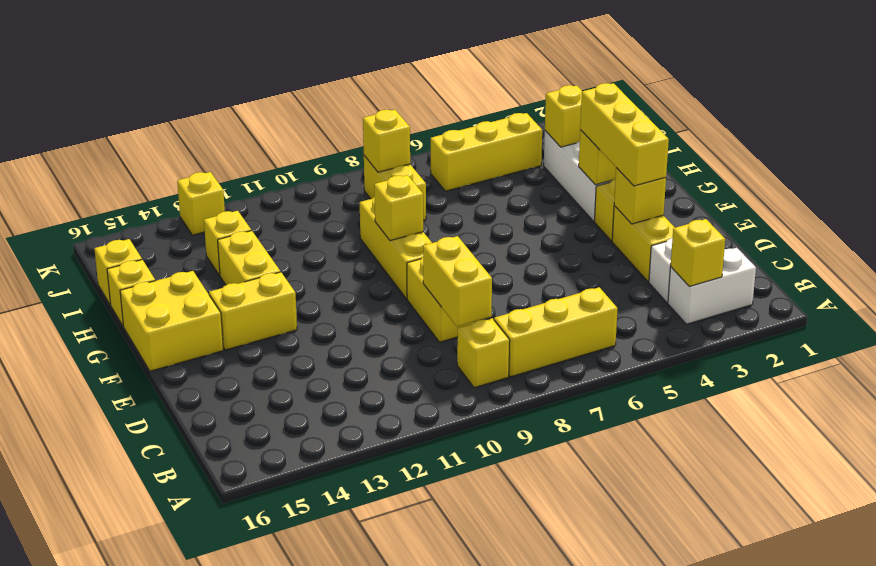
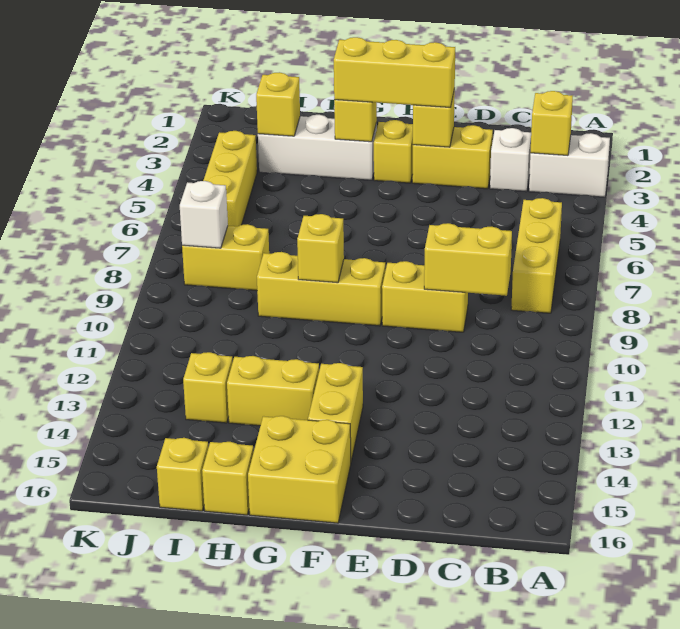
white brick B2:B3 level 1 -> white brick A3:B3 level 1
yellow brick B9 level 1 -> none
yellow brick J8 level 2 -> white brick J8 level 2
yellow brick K13 level 1 -> none

